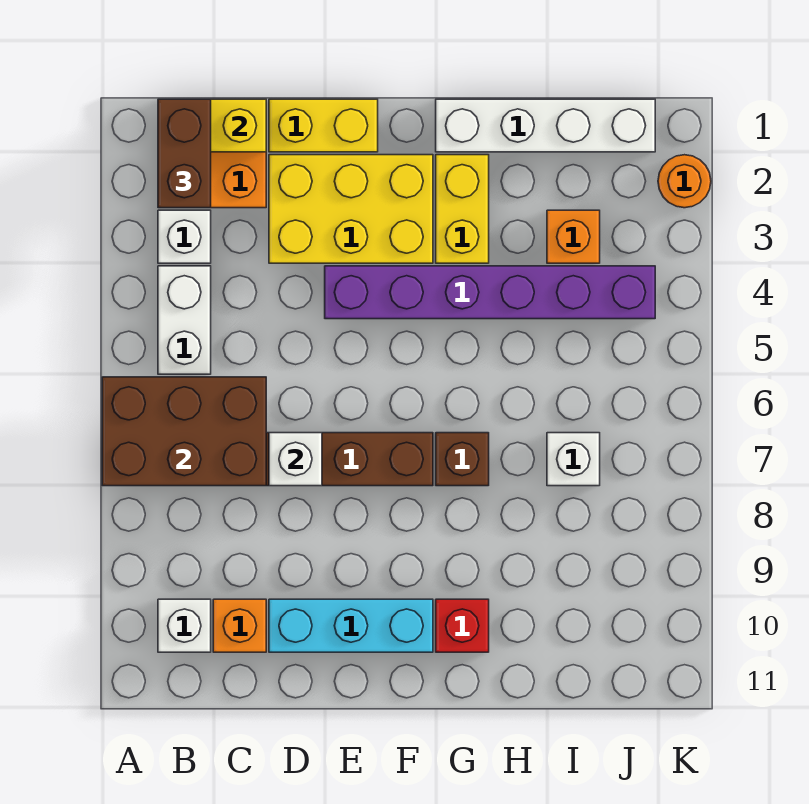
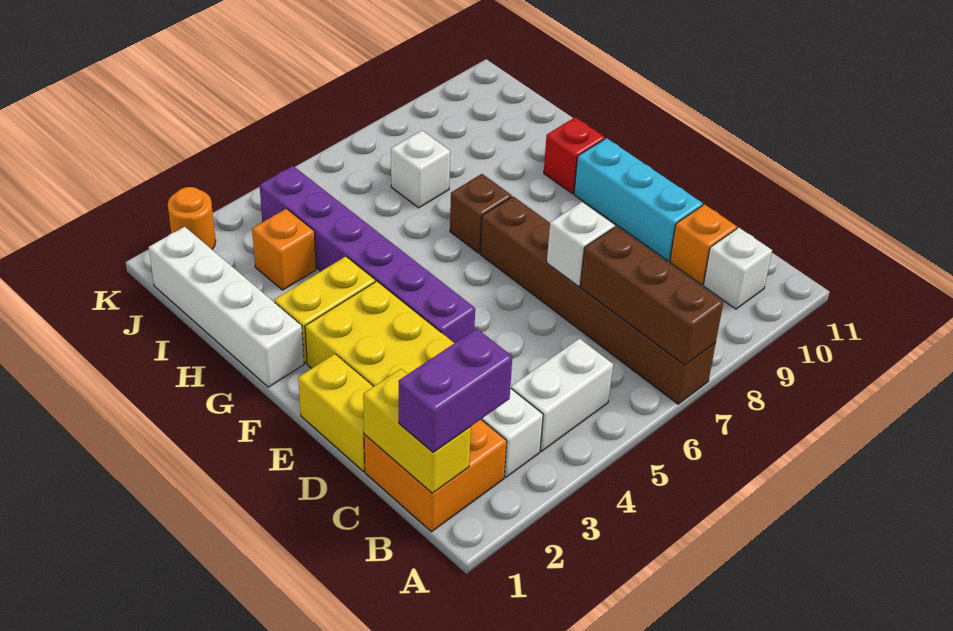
brown brick A6:C7 level 2 -> brown brick A7:C7 level 2
brown brick B1:B2 level 3 -> purple brick B1:B2 level 3

